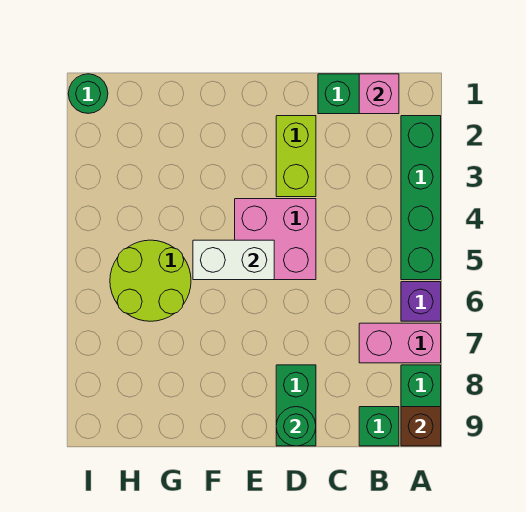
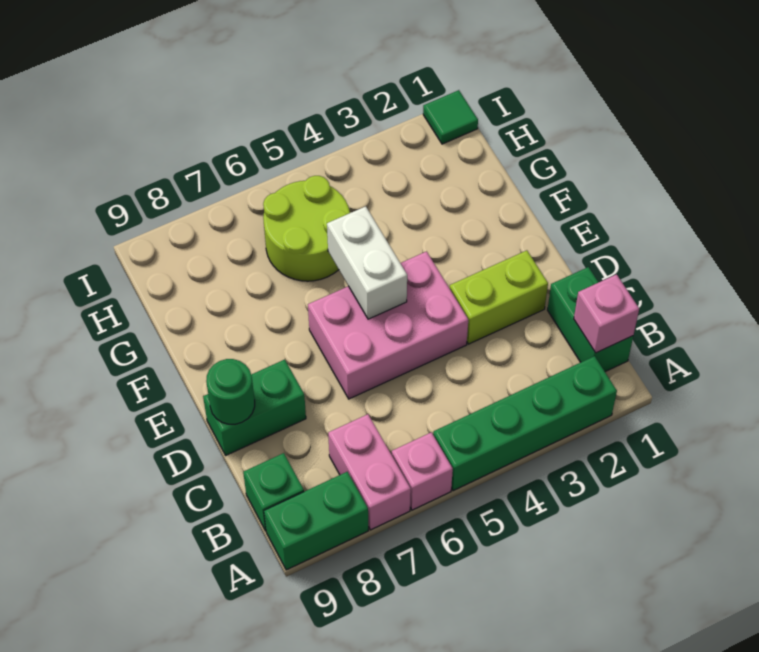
purple brick A6 level 1 -> pink brick A6 level 1
brown brick A9 level 2 -> none
pink brick D4:E5 level 1 -> pink brick D4:E6 level 1
green round brick I1 level 1 -> green tile I1 level 1

